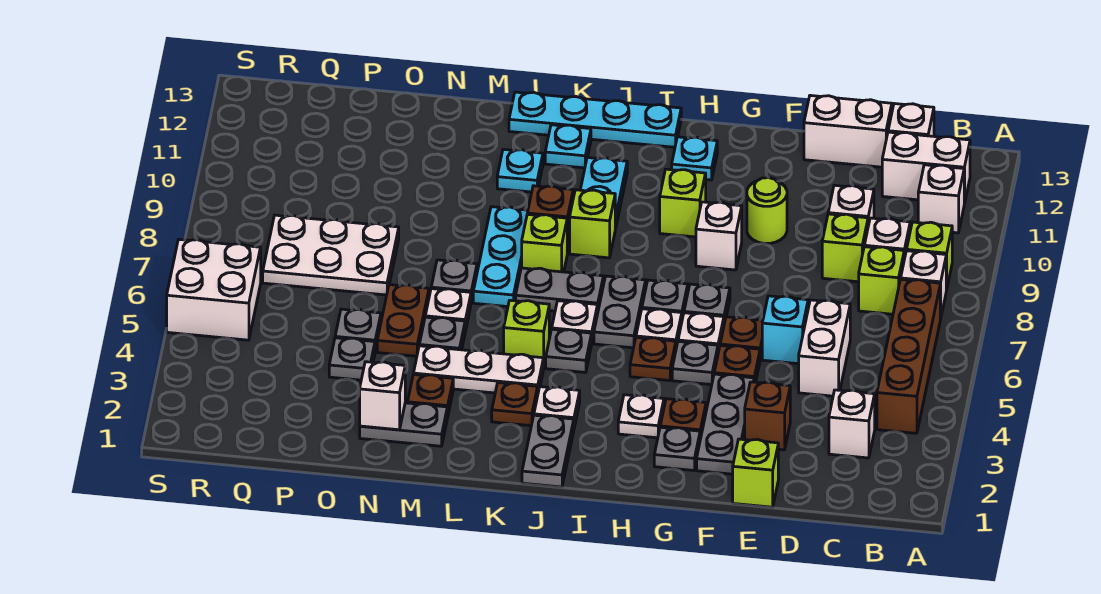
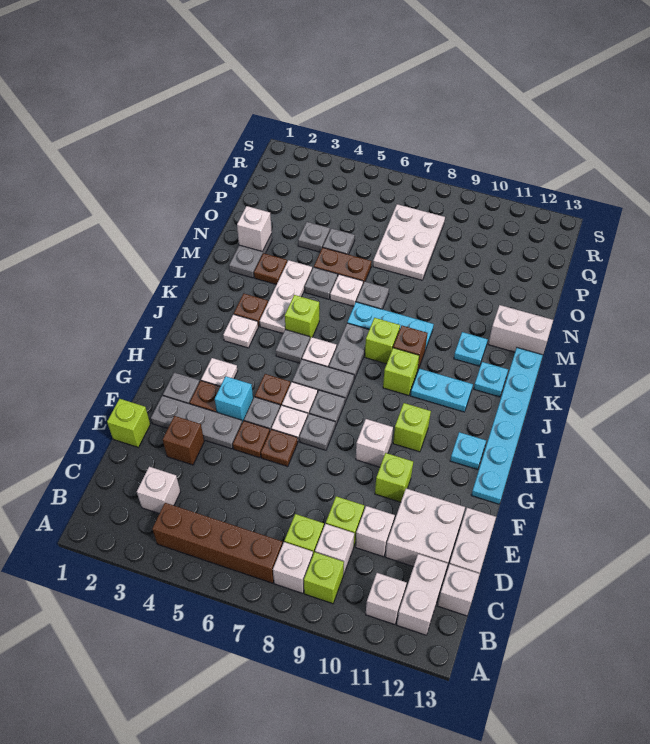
white brick D5:D6 level 1 -> white brick M12:M13 level 1
cyan brick E6 level 1 -> cyan brick G4 level 1
lime round brick F10 level 1 -> lime brick F10 level 1
cyan plate I13:L13 level 1 -> cyan plate G13:L13 level 1
grey plate J1:J2 level 1 -> none
white brick R5:S6 level 1 -> white brick D11:E12 level 1

